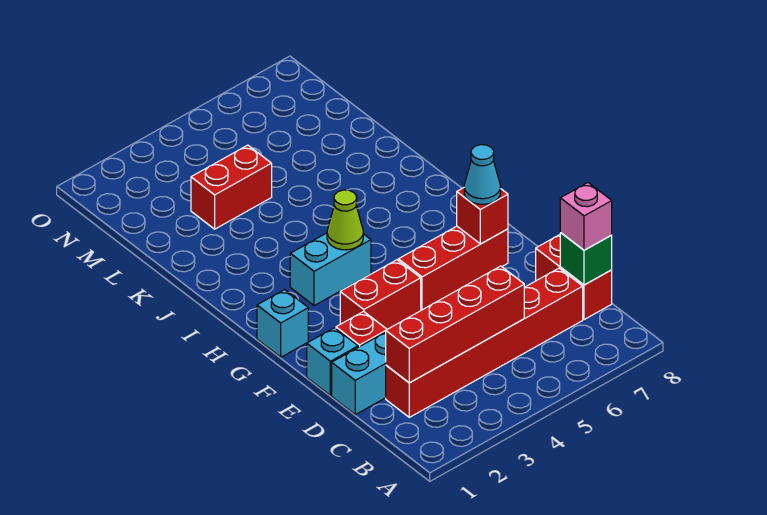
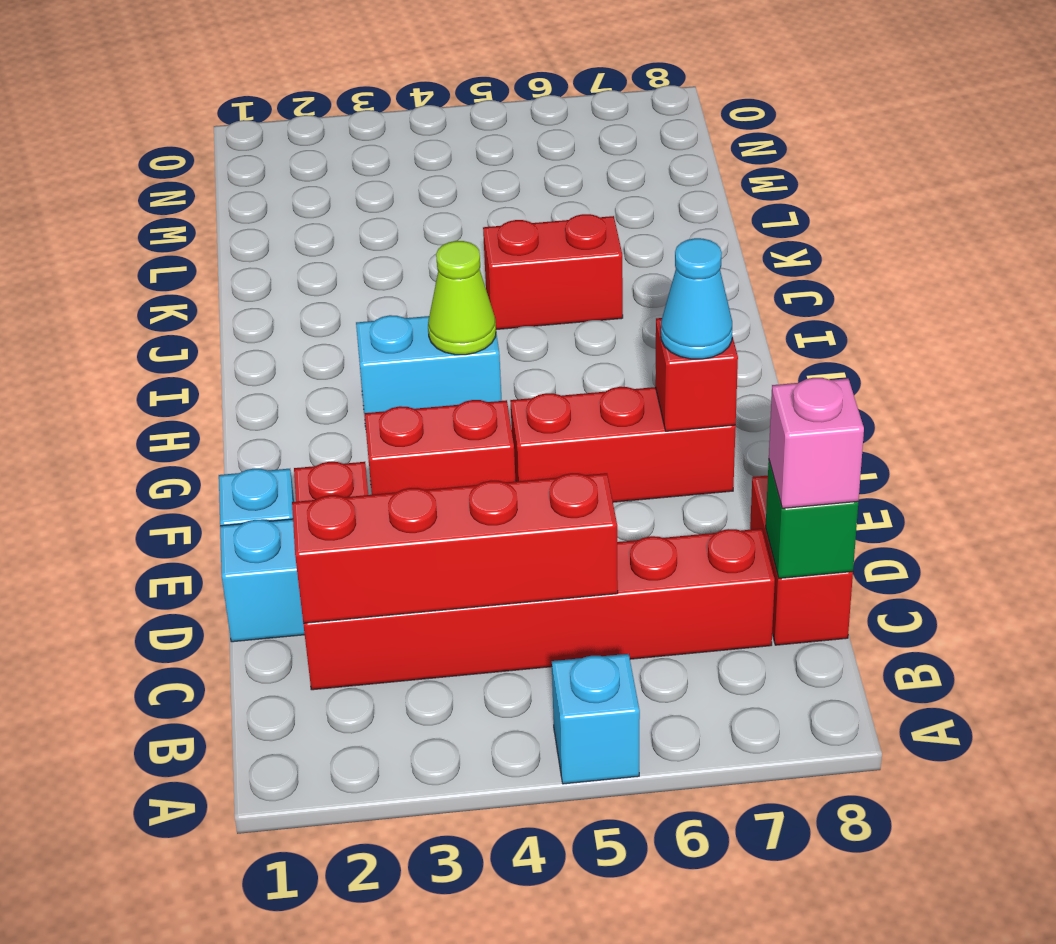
cyan brick G1 level 1 -> cyan brick A5 level 1
red brick L3:L4 level 1 -> red brick J5:J6 level 1

